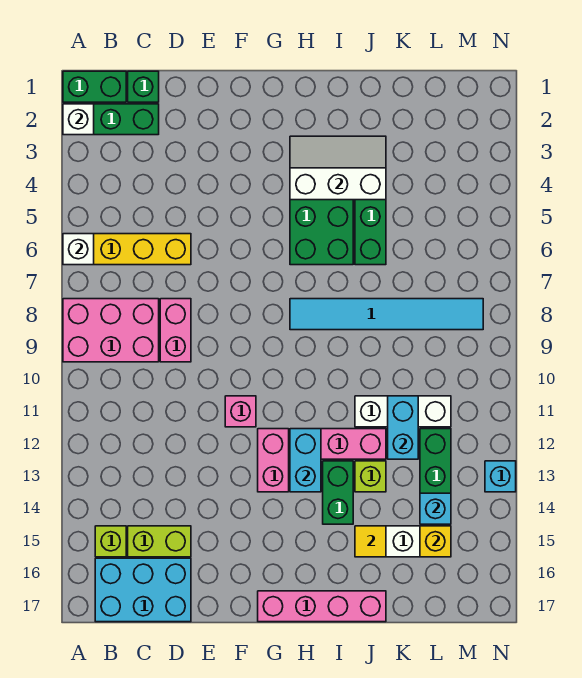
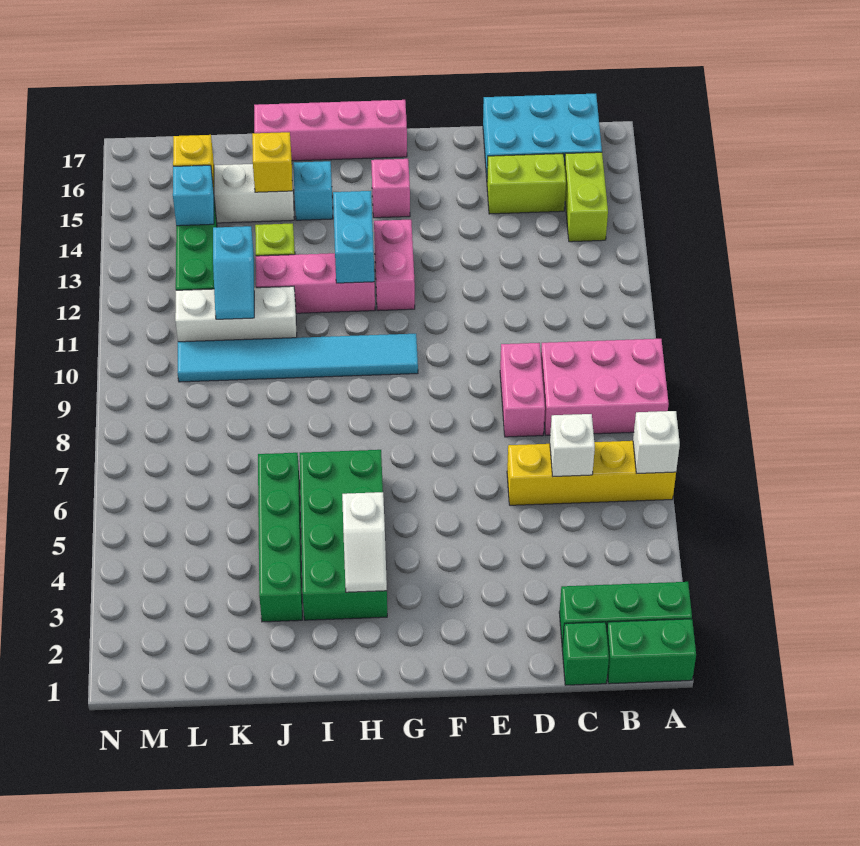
white brick A2 level 2 -> white brick C6 level 2
lime brick B15 level 1 -> lime brick B14:B15 level 1
pink brick F11 level 1 -> pink brick G15 level 1
white slope H3:J4 level 2 top 4 -> white slope H3:H4 level 2 top 4
cyan tile H8:M8 level 1 -> cyan tile G10:L10 level 1
green brick I13:I14 level 1 -> none
yellow tile J15 level 2 -> yellow brick J15 level 2
cyan brick K11:K12 level 2 -> cyan slope K11:K12 level 2 top 12
cyan brick N13 level 1 -> cyan brick I15 level 1

